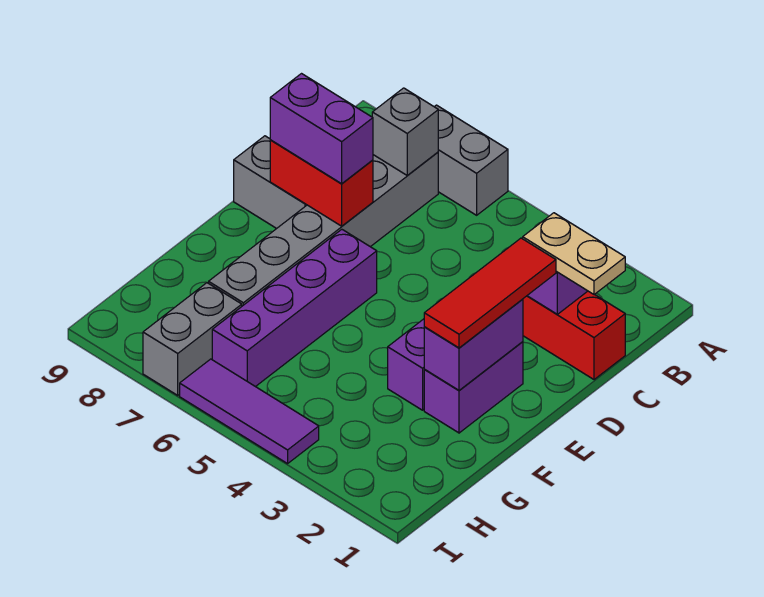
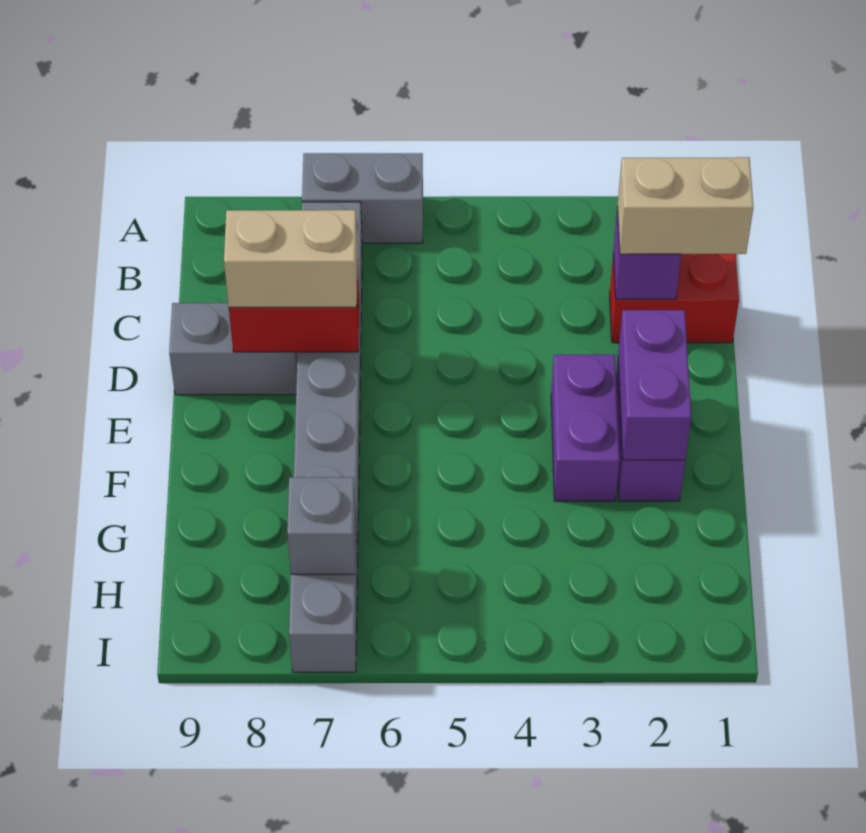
grey brick B7 level 2 -> grey brick H7 level 2
tan plate C1:C2 level 3 -> tan brick C1:C2 level 3
red tile D2:F2 level 3 -> none
purple brick D7:D8 level 3 -> tan brick D7:D8 level 3
purple brick E6:H6 level 1 -> none
purple tile I4:I6 level 1 -> none

